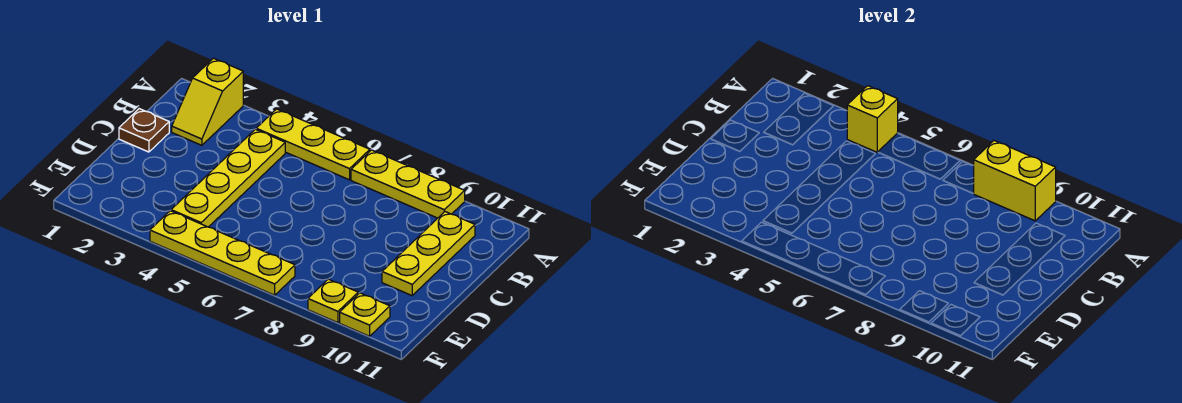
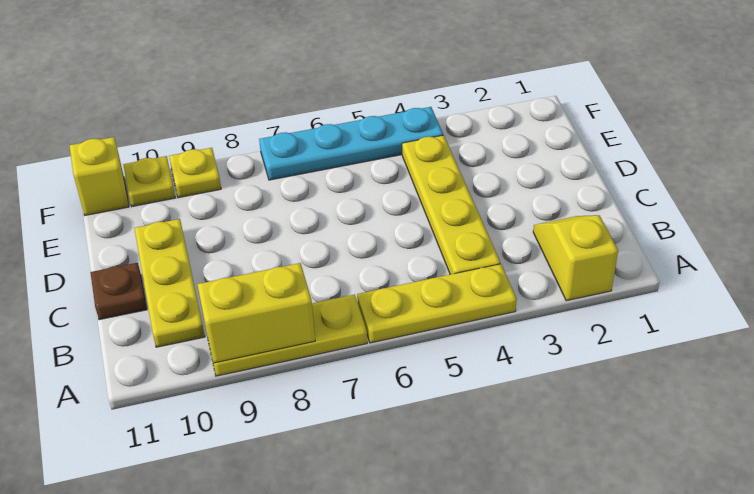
yellow brick A4 level 2 -> yellow brick F11 level 1
brown plate C1 level 1 -> brown plate C11 level 1
yellow plate F4:F7 level 1 -> cyan plate F4:F7 level 1

